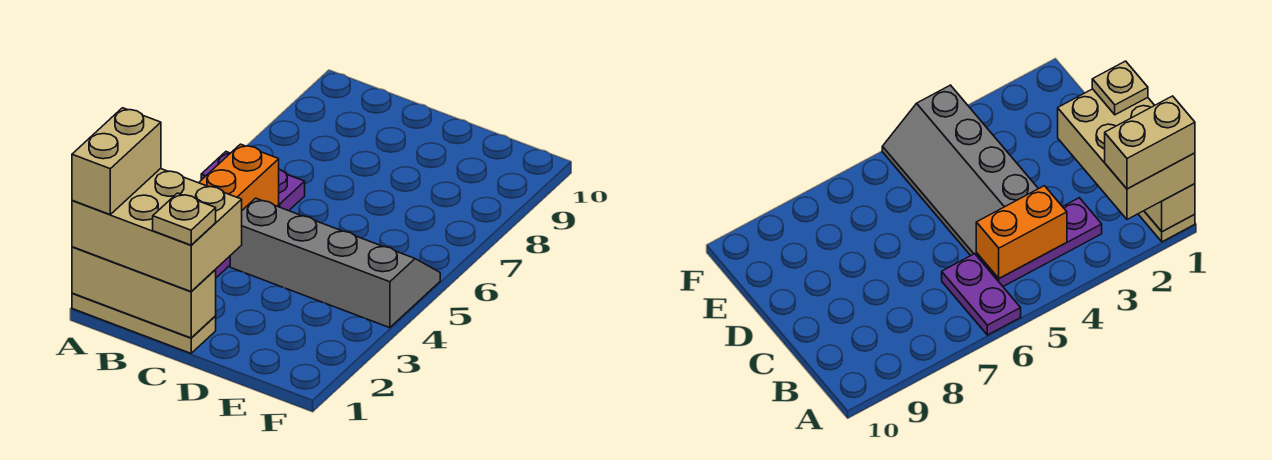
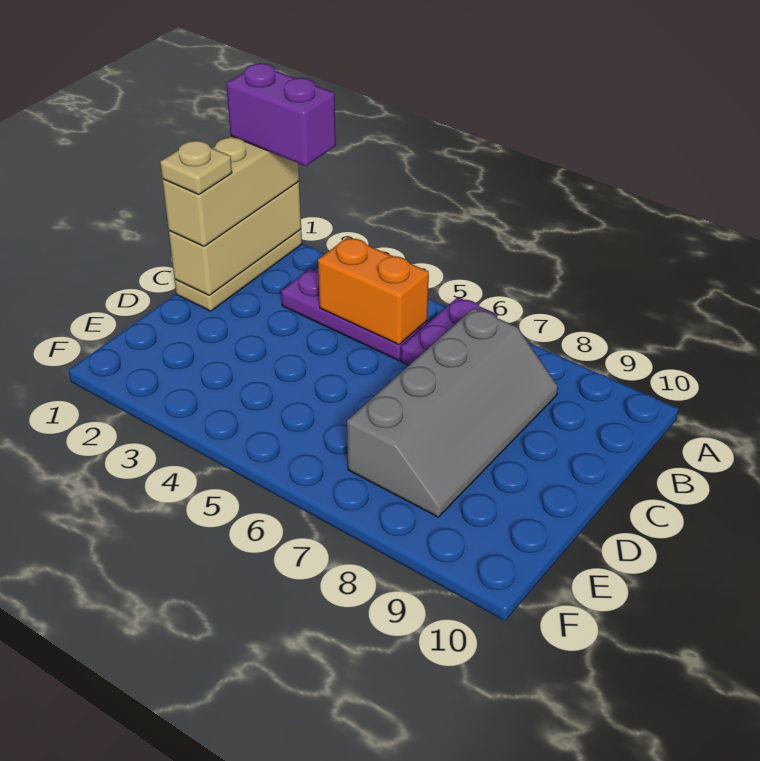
tan brick A1:C2 level 3 -> tan brick A1:C1 level 3
tan brick A1:A2 level 4 -> purple brick A1:A2 level 4
grey slope C4:F5 level 1 top 4 -> grey slope B7:E8 level 1 top 7

